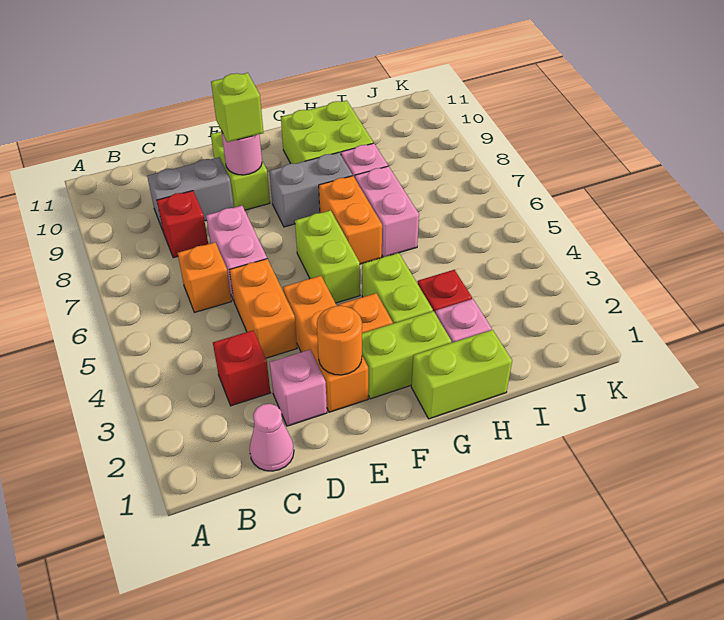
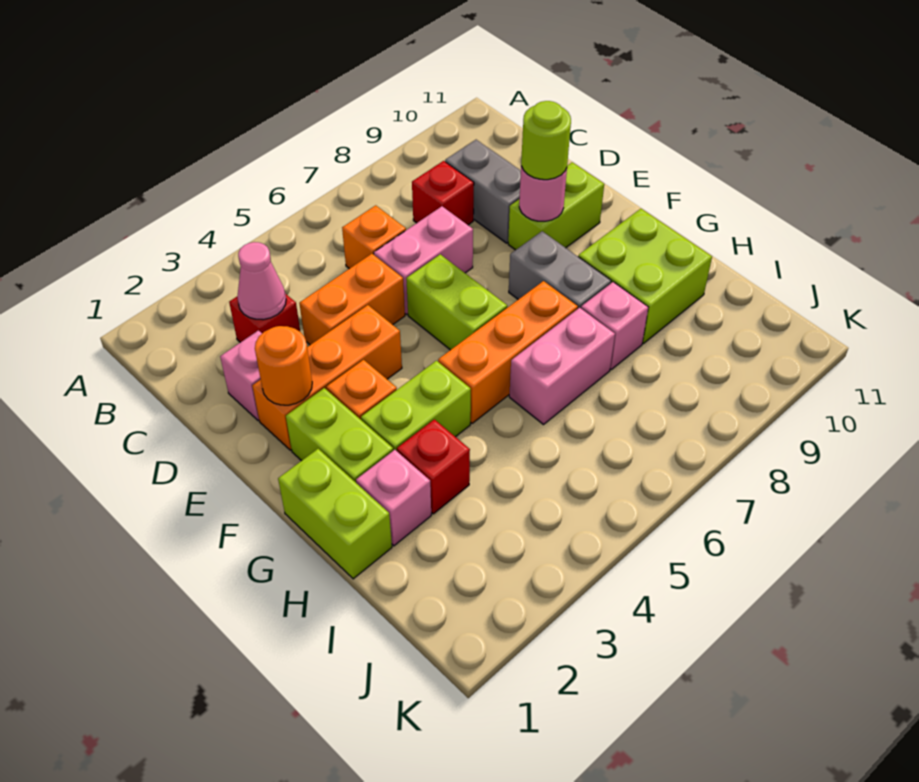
pink cone C1 level 1 -> pink cone C3 level 2
lime brick E9 level 3 -> lime round brick E9 level 3
lime brick F5:F6 level 1 -> lime brick E6:F6 level 1
orange brick G6:G7 level 1 -> orange brick G5:G7 level 1

